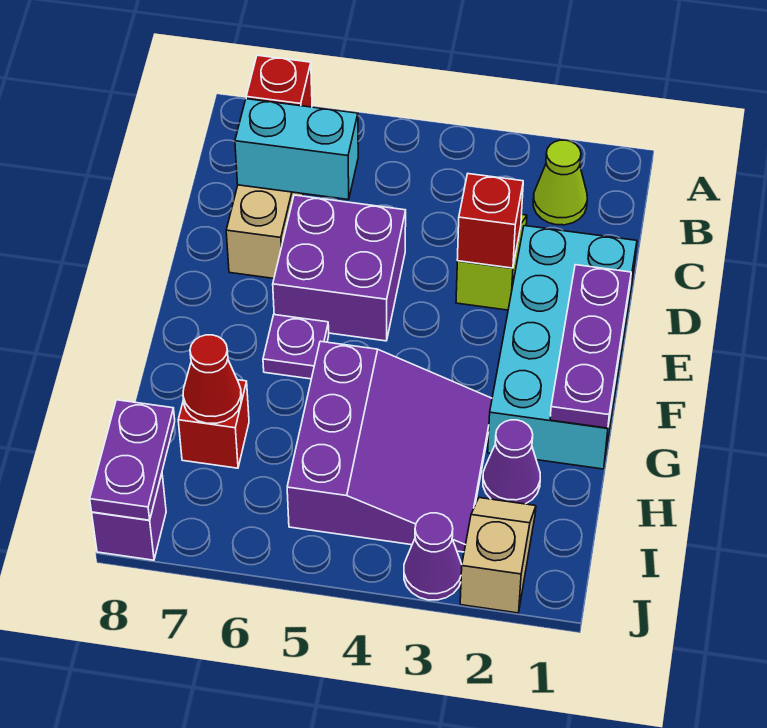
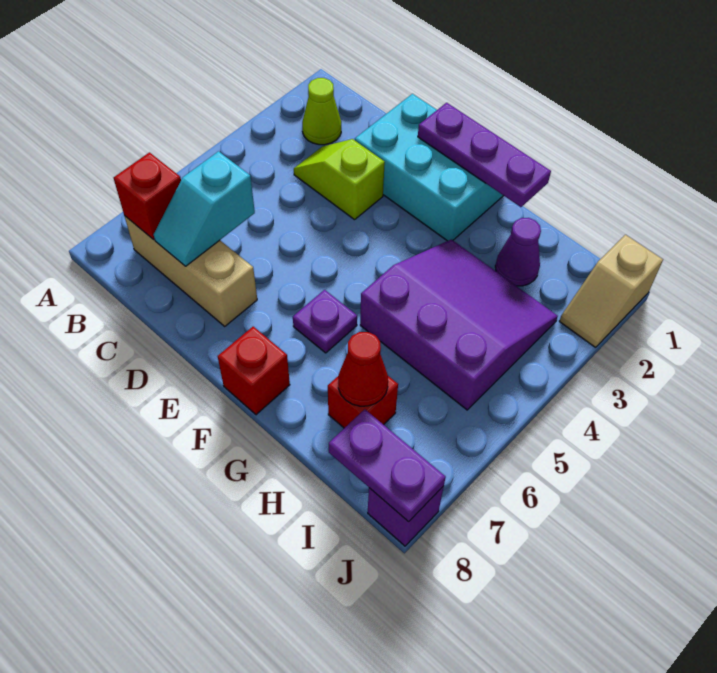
cyan brick C6:C7 level 2 -> cyan slope C6:C7 level 2 top 6
cyan brick D1:G2 level 1 -> cyan brick D1:F2 level 1
red brick D3 level 2 -> red brick F8 level 1
purple brick D5:E6 level 1 -> none
tan slope I2:J2 level 1 top J -> tan slope J1:J2 level 1 top 1
purple cone J3 level 1 -> none

